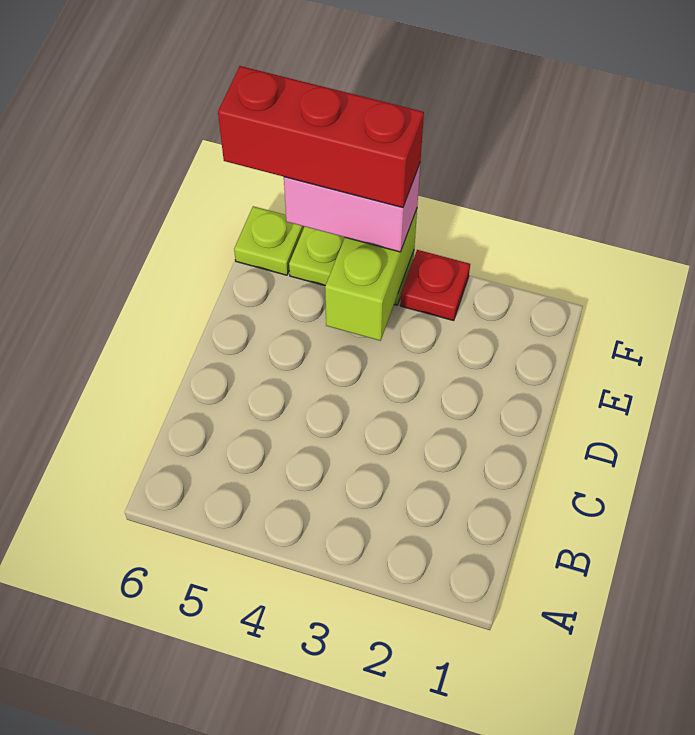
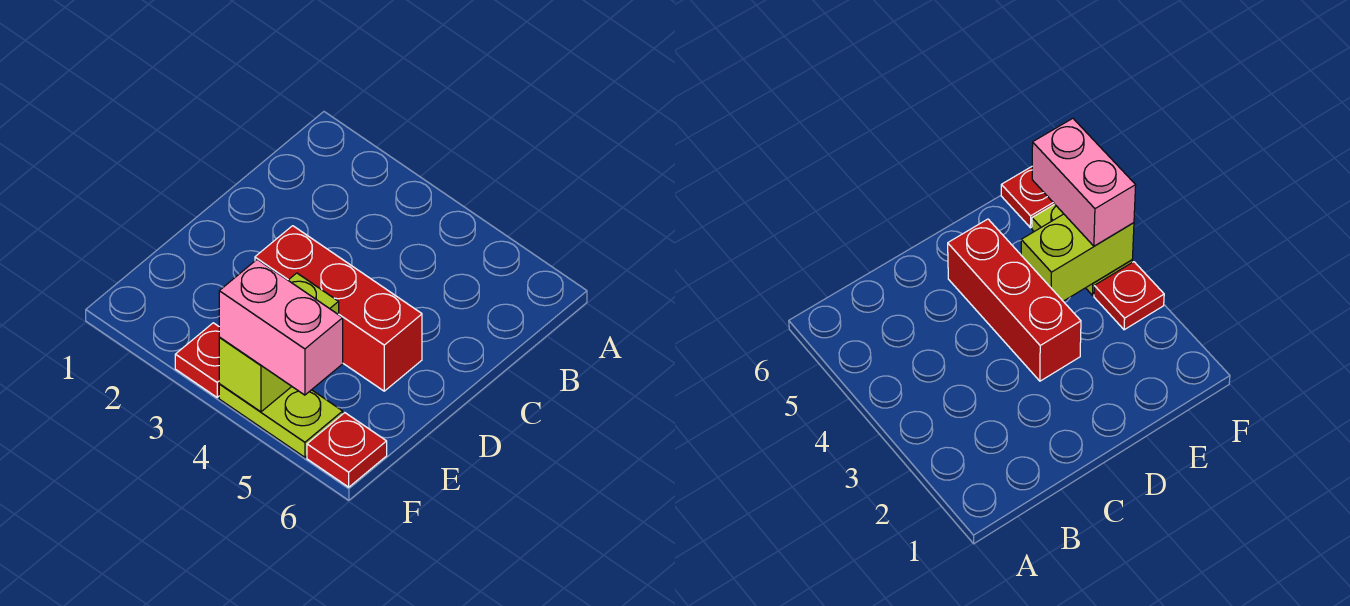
red brick F4:F6 level 4 -> red brick D3:D5 level 1
lime plate F6 level 1 -> red plate F6 level 1

